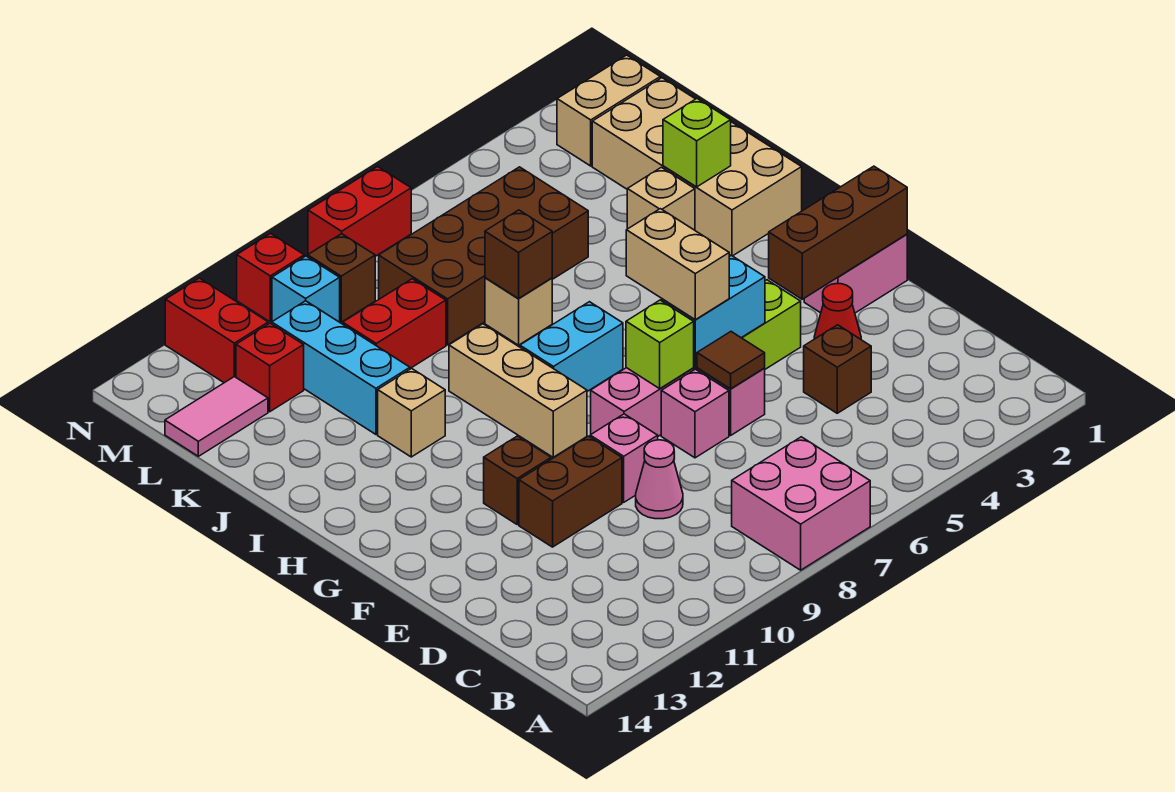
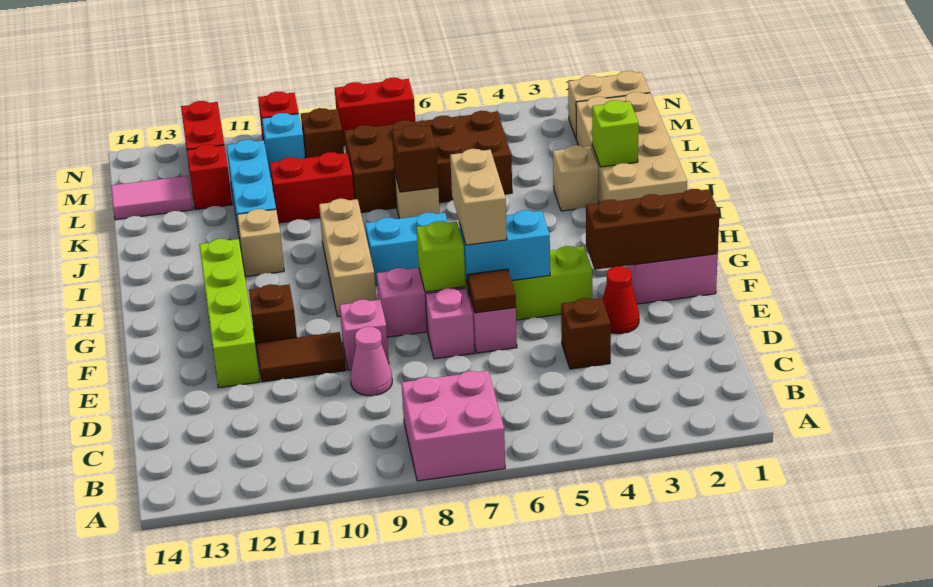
brown brick E10:E11 level 1 -> brown tile E10:E11 level 1
none -> lime brick E12:H12 level 1

